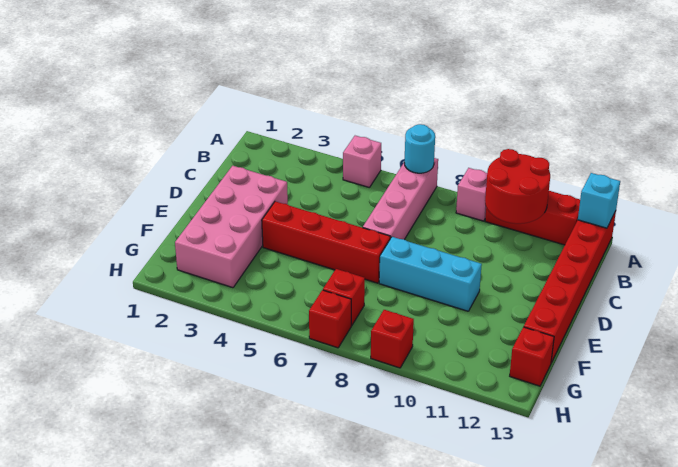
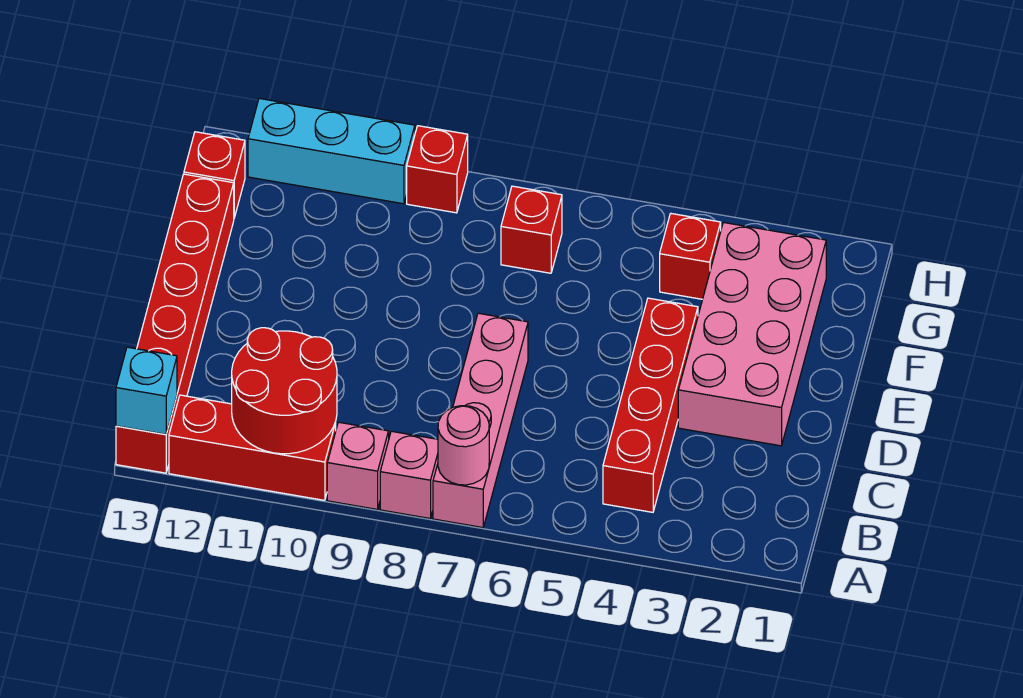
pink brick A5 level 1 -> pink brick A8 level 1
cyan round brick A7 level 2 -> pink round brick A7 level 2
red brick E4:E7 level 1 -> red brick B4:E4 level 1
cyan brick E8:E10 level 1 -> cyan brick H10:H12 level 1
red brick H7 level 1 -> red brick G4 level 1

